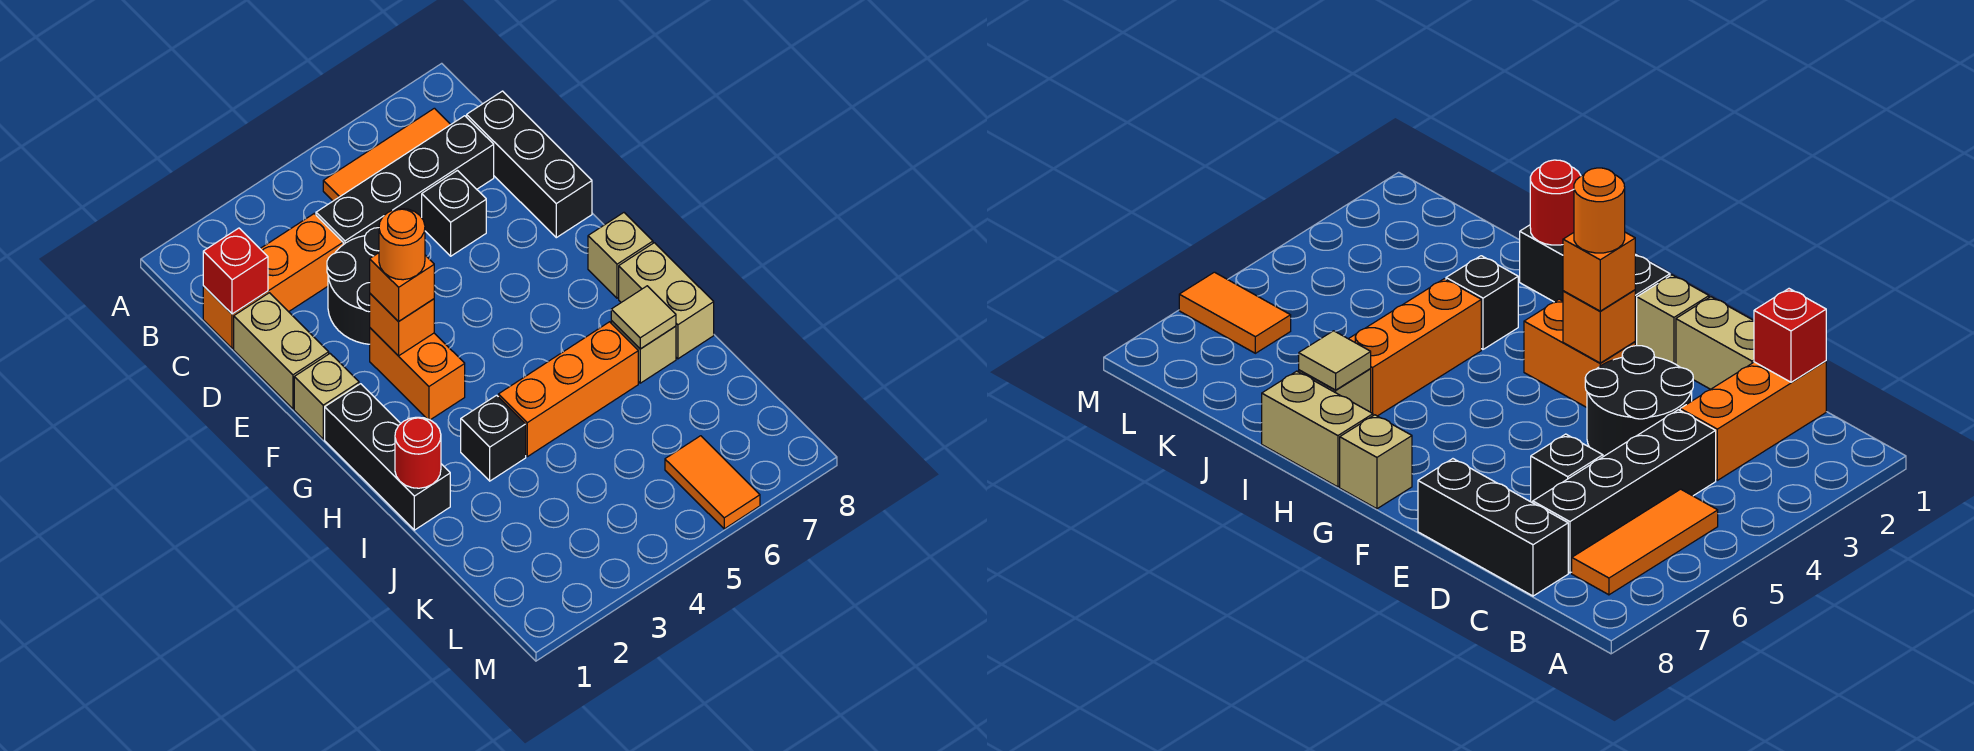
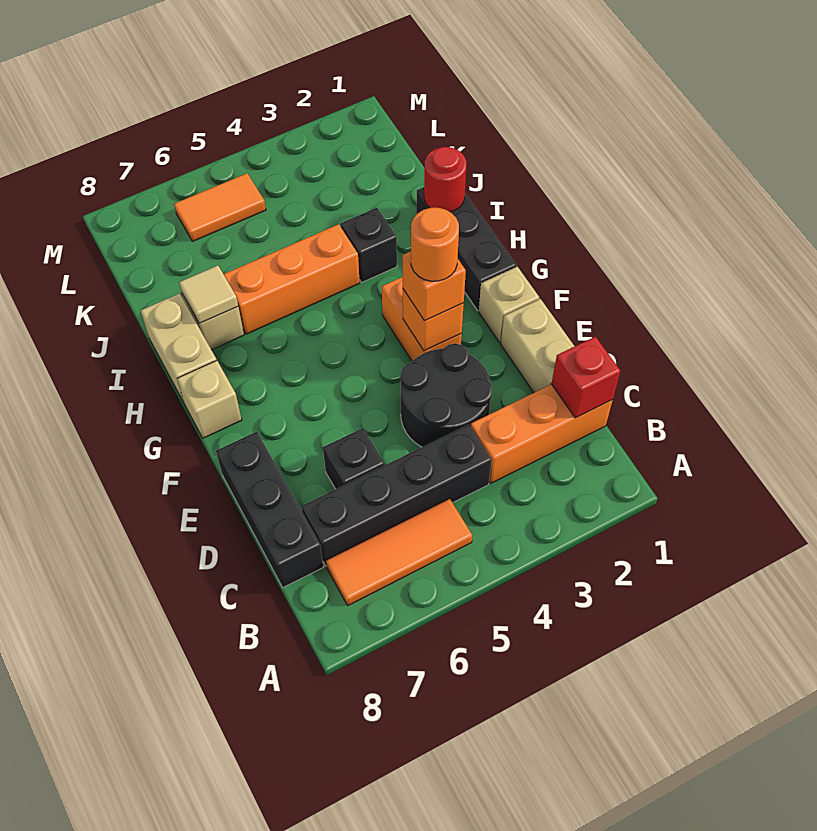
orange tile L6:M6 level 1 -> orange tile L5:L6 level 1

